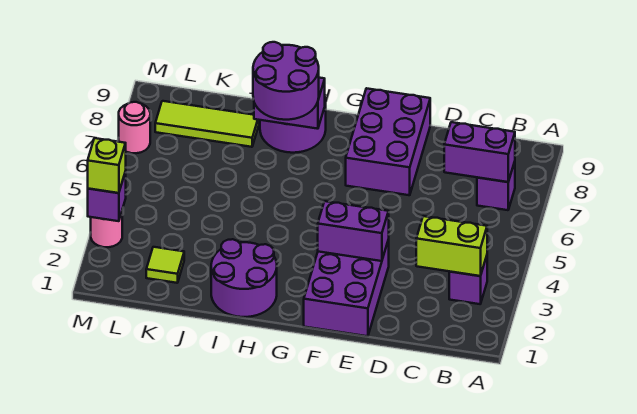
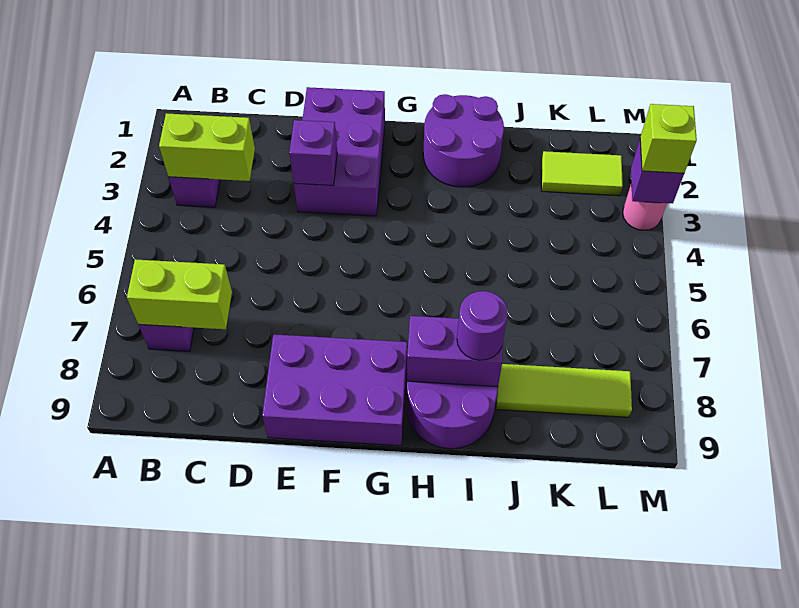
purple brick B7:C7 level 2 -> lime brick B7:C7 level 2
purple brick E3:F3 level 2 -> purple brick E3 level 2
purple brick E7:F9 level 1 -> purple brick E8:G9 level 1
purple round brick H7:I8 level 3 -> purple round brick I8 level 3
lime tile K2 level 1 -> lime tile K2:L2 level 1
pink round brick M7 level 1 -> none

